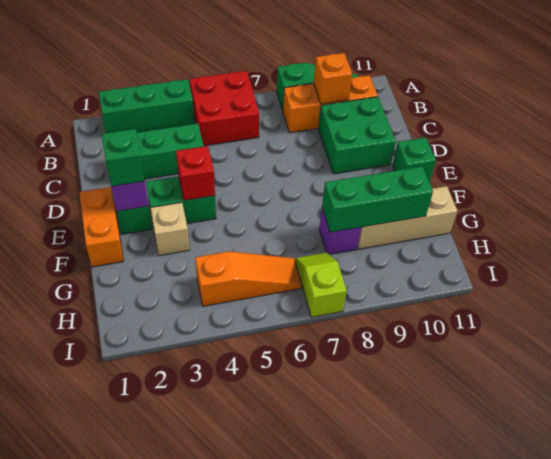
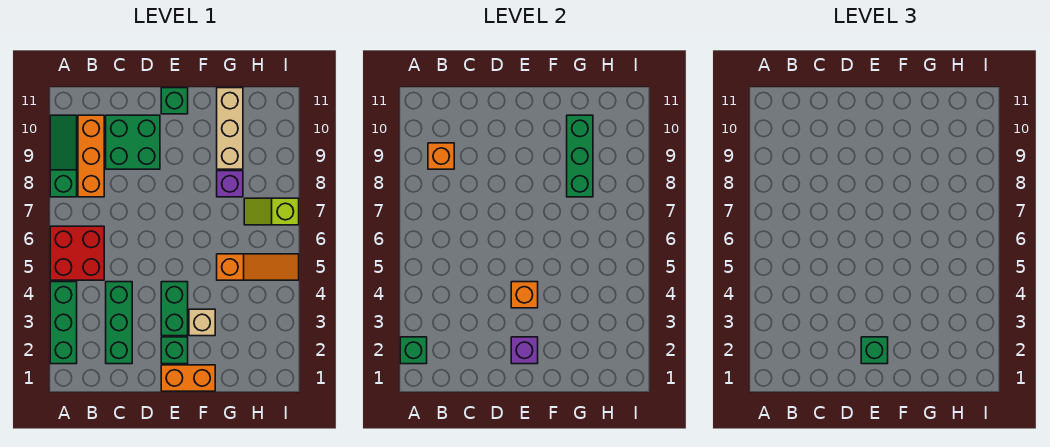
none -> green brick A2 level 2
red brick E4 level 2 -> orange brick E4 level 2
orange slope H4:H6 level 1 top 4 -> orange slope G5:I5 level 1 top G

